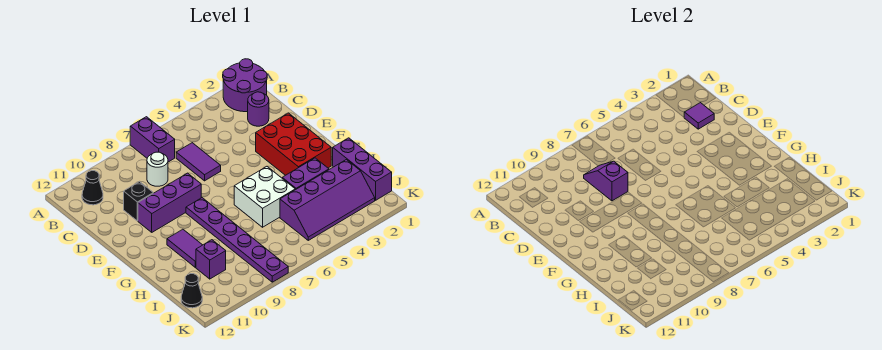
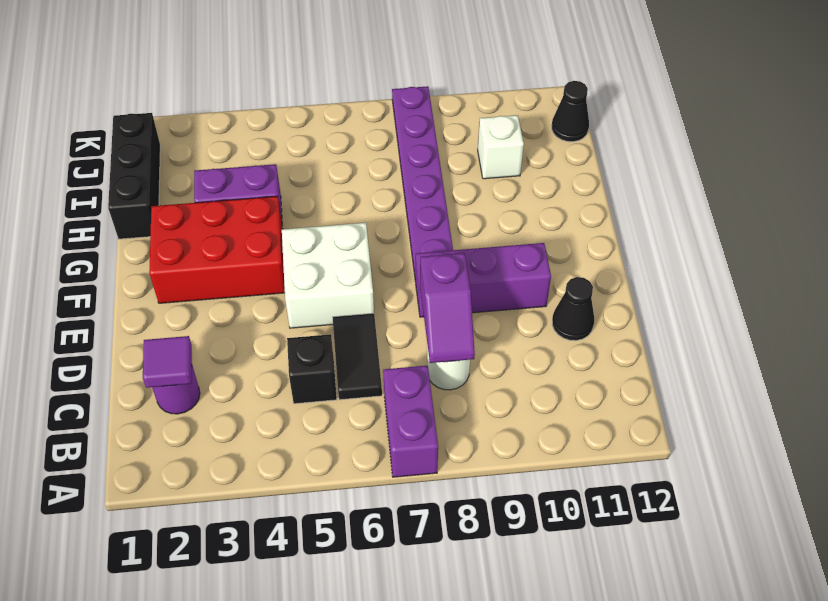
purple round brick A1:B2 level 1 -> none
black cone B11 level 1 -> black cone D11 level 1
purple tile C6:D6 level 1 -> black tile C6:D6 level 1
black brick D10 level 1 -> black brick C5 level 1
red brick E2:G3 level 1 -> red brick F2:G4 level 1
white brick G5:H6 level 1 -> white brick E5:F6 level 1
purple tile G10:H10 level 1 -> none
purple brick H1:J1 level 1 -> black brick H1:J1 level 1
purple slope I2:J5 level 1 top I -> none
purple brick I10 level 1 -> white brick I10 level 1

